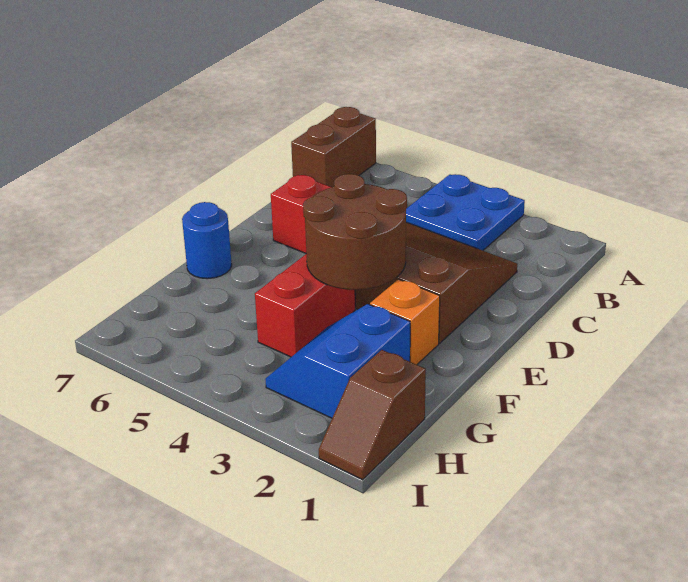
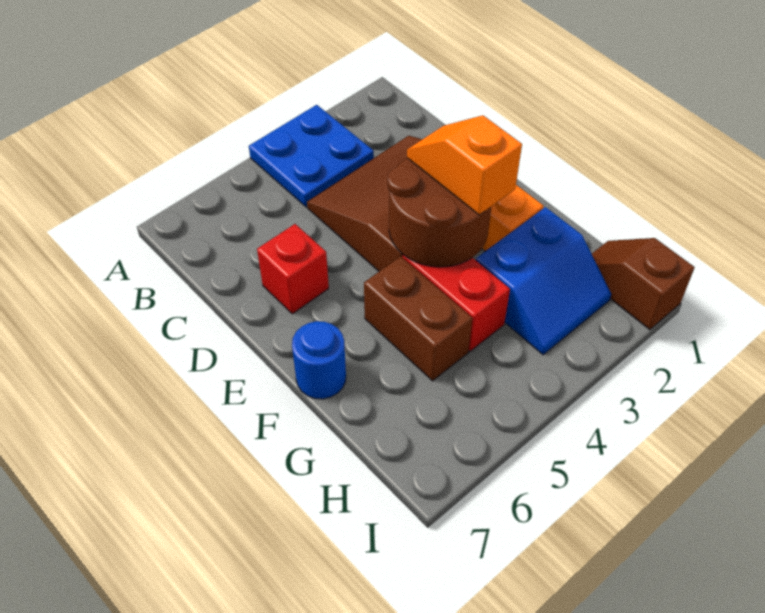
brown brick A7:B7 level 1 -> brown brick F5:G5 level 1
none -> orange slope E3:F3 level 3 top F
blue slope G2:H3 level 1 top 2 -> blue slope G2:H3 level 1 top G
brown slope H1:I1 level 1 top H -> brown slope H1:I1 level 1 top I

